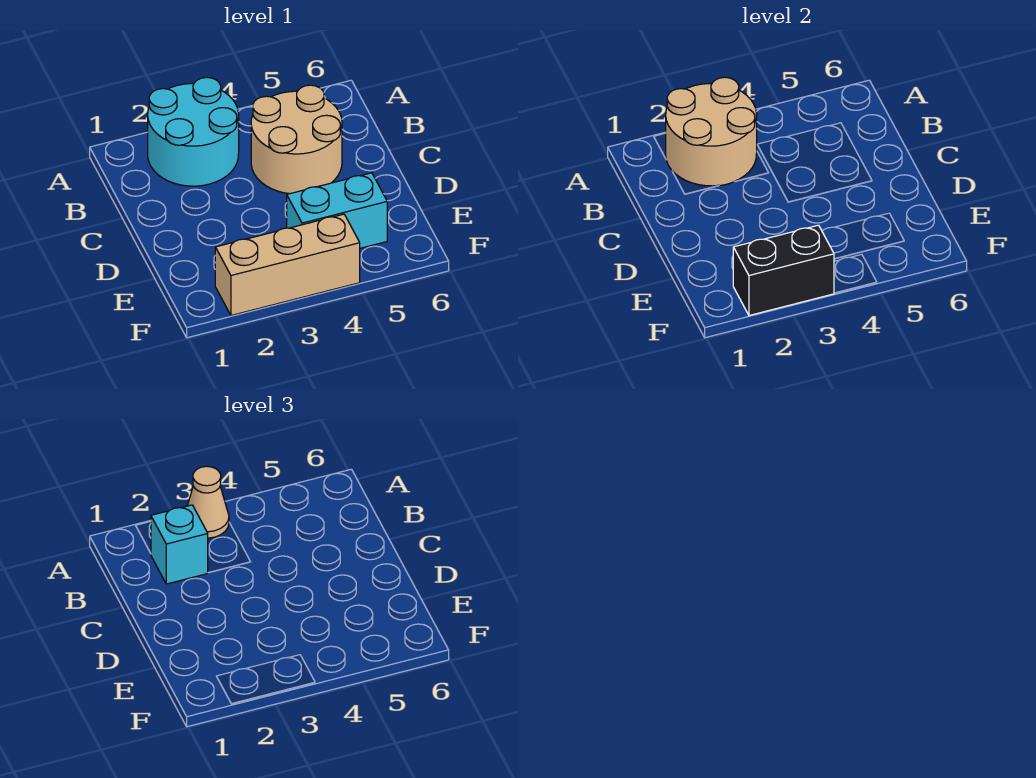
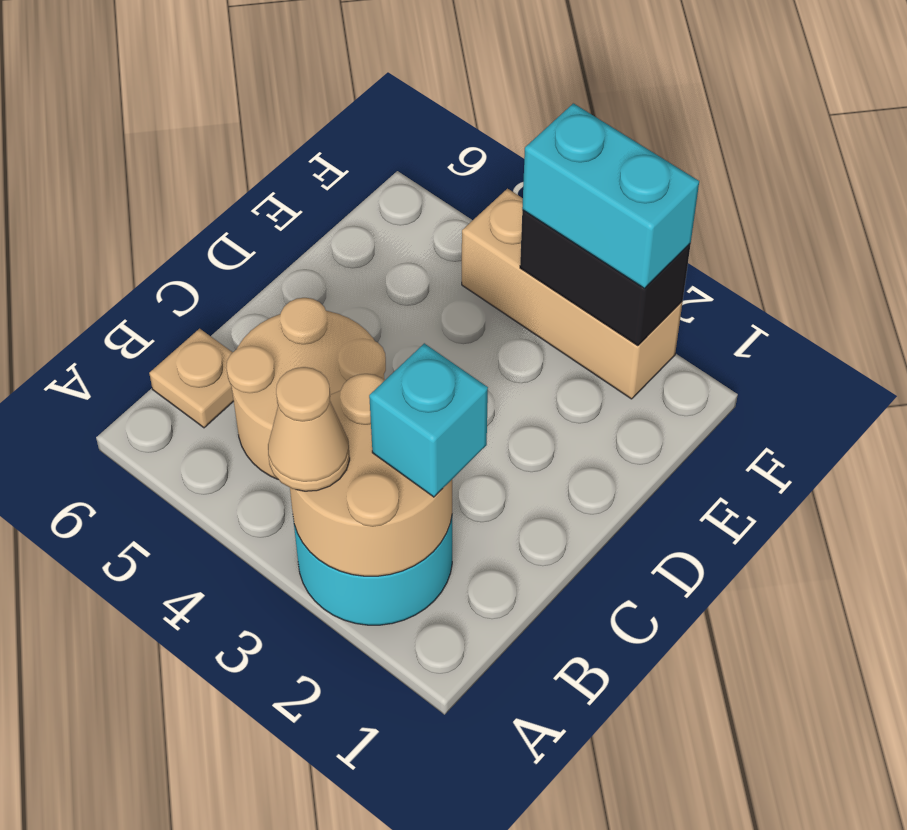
none -> tan plate B6 level 1
cyan brick E4:E5 level 1 -> cyan brick F2:F3 level 3

